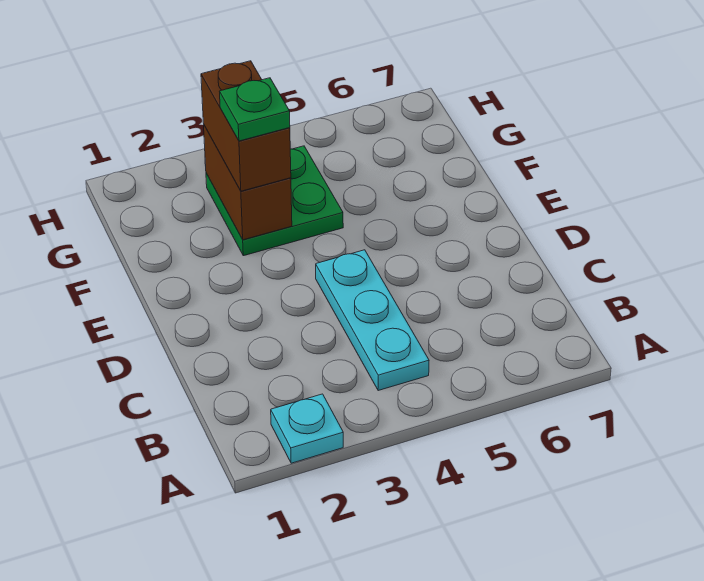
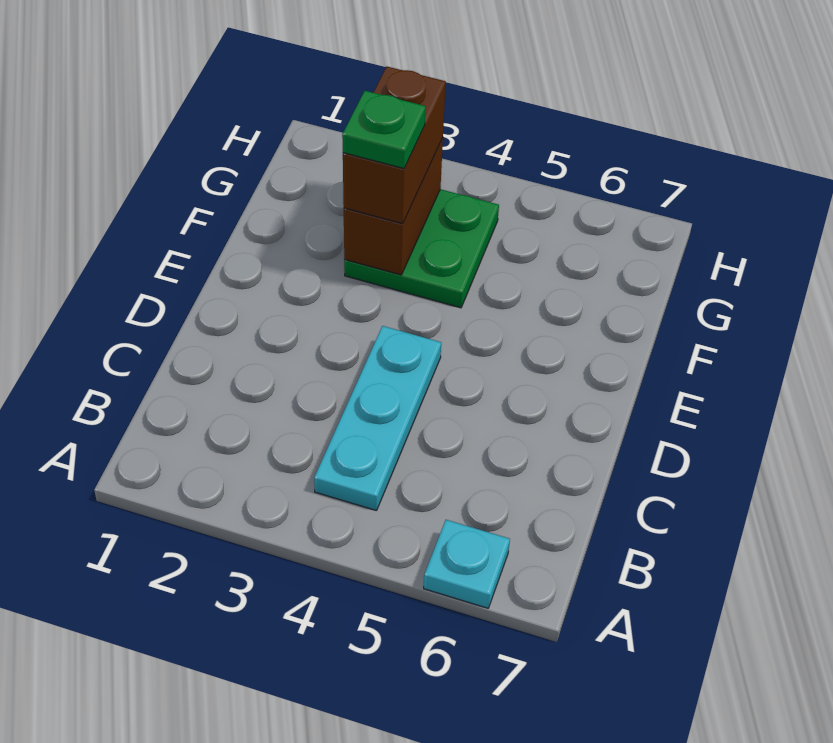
cyan plate A2 level 1 -> cyan plate A6 level 1

